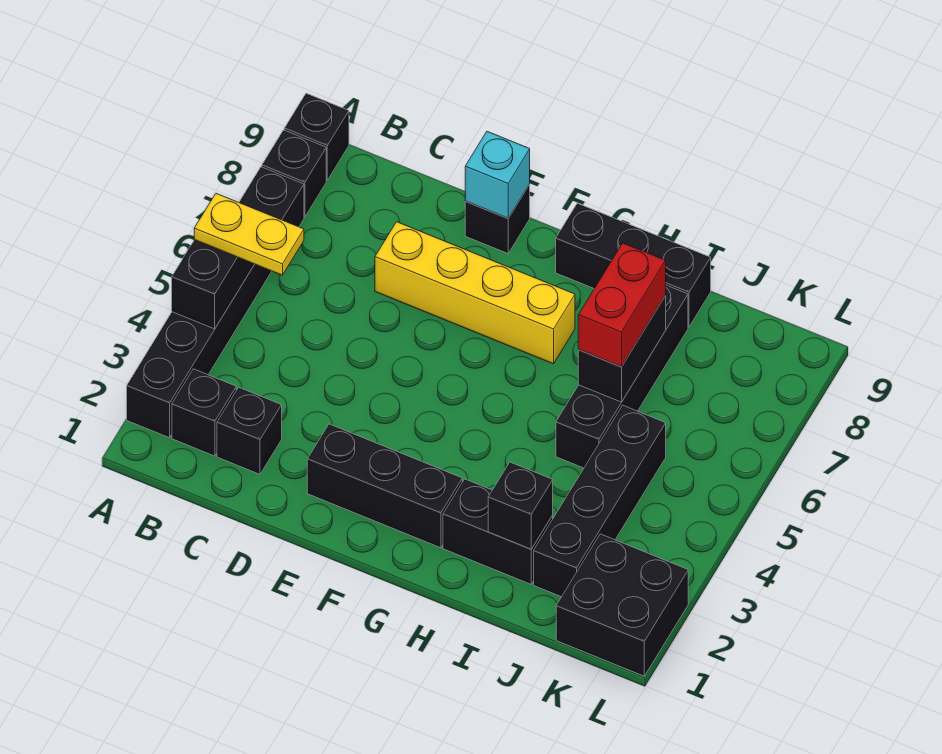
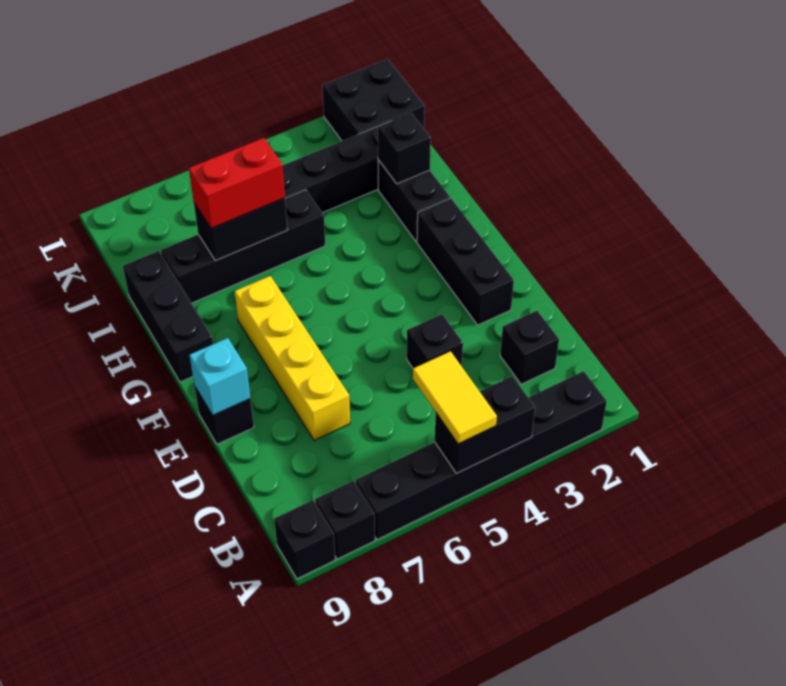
yellow plate A5:B5 level 3 -> yellow tile A5:B5 level 3
black brick B2 level 1 -> black brick D4 level 1

